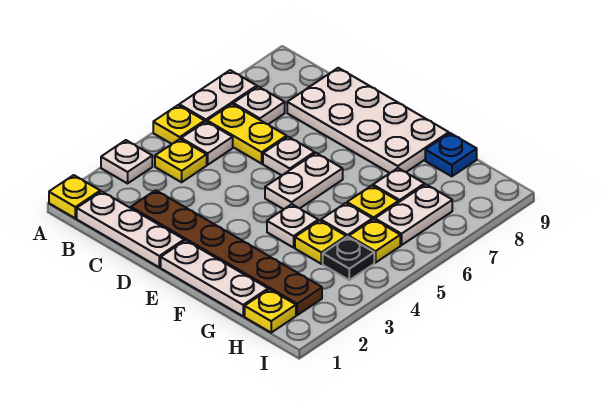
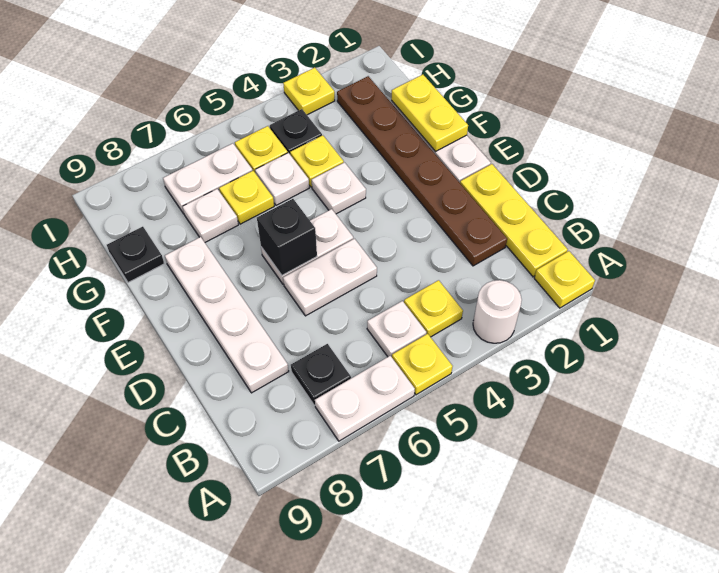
white plate A3 level 1 -> white round brick A3 level 1
white plate B1:D1 level 1 -> yellow plate B1:D1 level 1
yellow plate B6:C6 level 1 -> yellow plate F1:G1 level 2
white plate B7 level 1 -> black plate B7 level 1
white plate C8:F9 level 1 -> white plate C8:F8 level 1
white plate D6 level 1 -> white plate D5:D6 level 1
none -> black brick E6 level 2
blue plate G9 level 1 -> black plate G9 level 1
yellow plate H1 level 1 -> yellow plate I3 level 1

